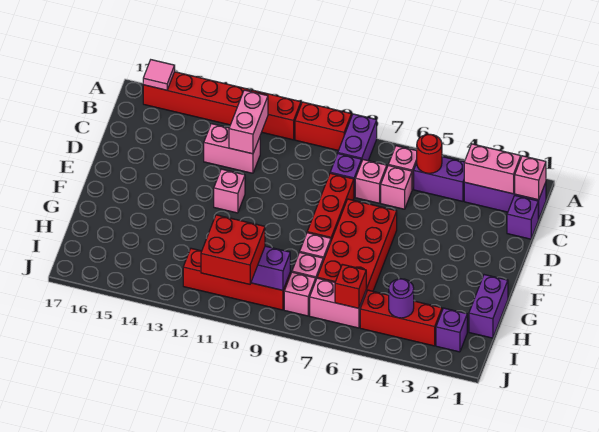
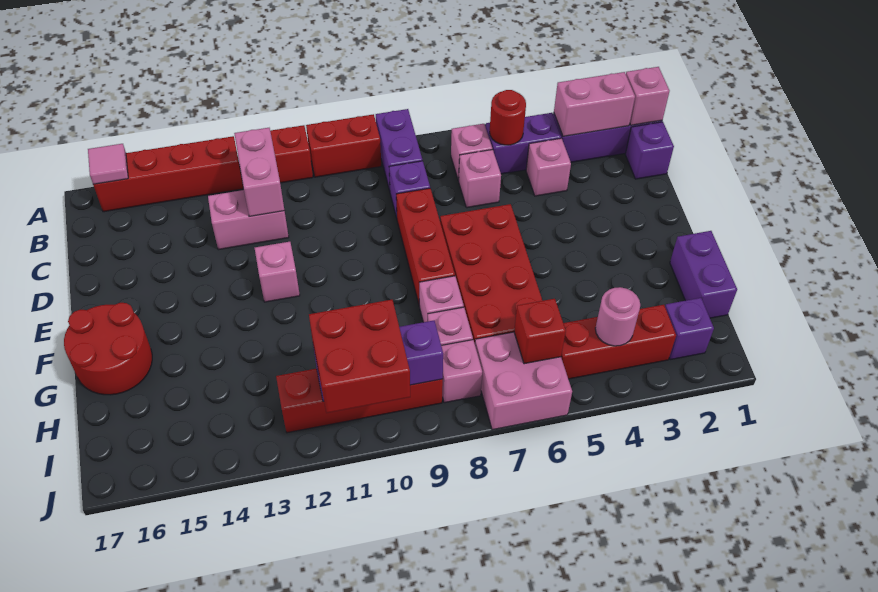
pink brick C7 level 1 -> pink brick C4 level 1
none -> red round brick F16:G17 level 1
purple round brick I4 level 2 -> pink round brick I4 level 2
pink brick I6:I7 level 1 -> pink brick I6:J7 level 1

